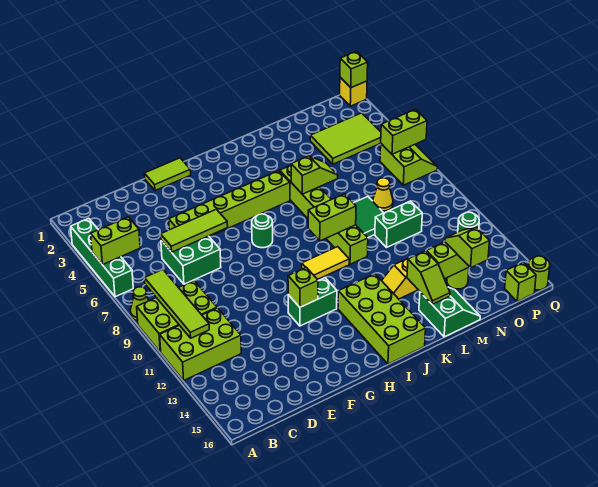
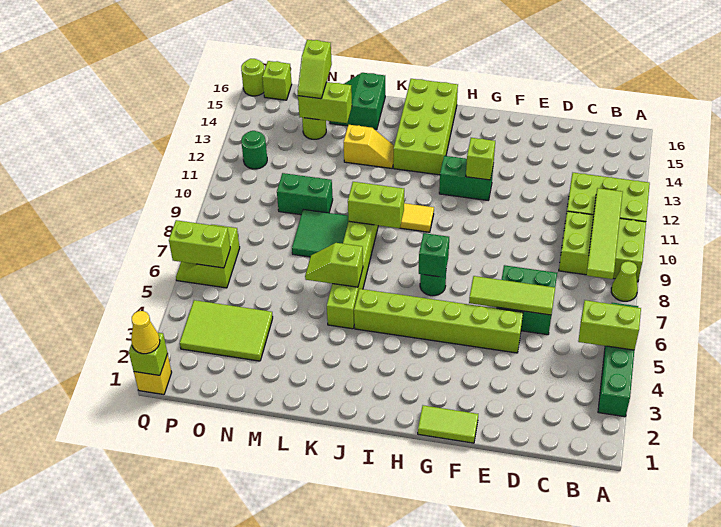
none -> green brick H7 level 2
lime slope L14:L15 level 2 top 14 -> none
yellow cone N8 level 1 -> yellow cone Q1 level 3

